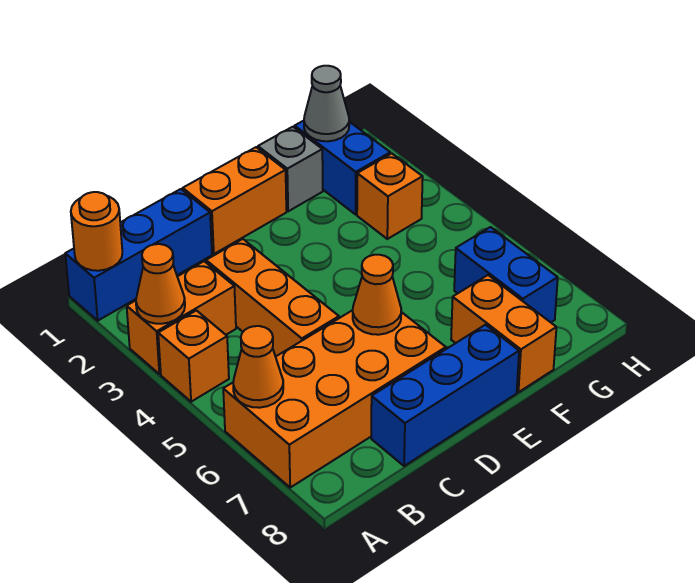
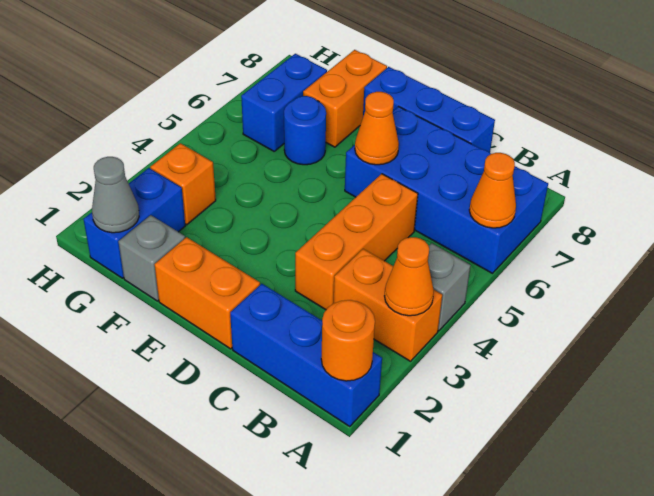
orange brick A4 level 1 -> grey brick A4 level 1
orange brick A6:D7 level 1 -> blue brick A6:D7 level 1
none -> blue round brick F6 level 1

